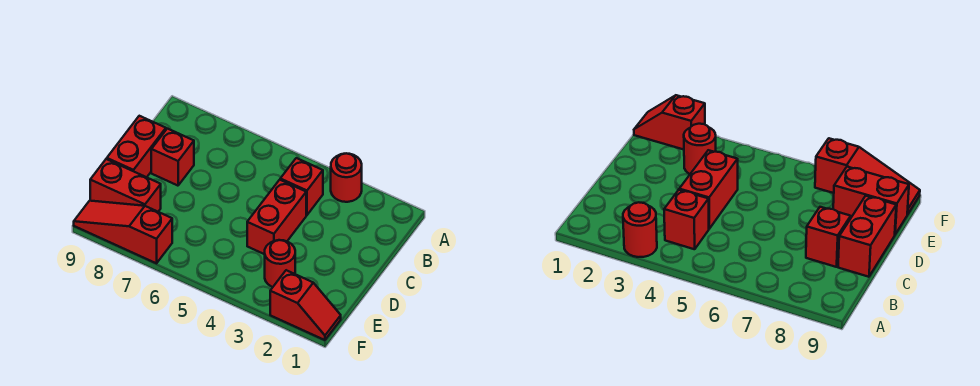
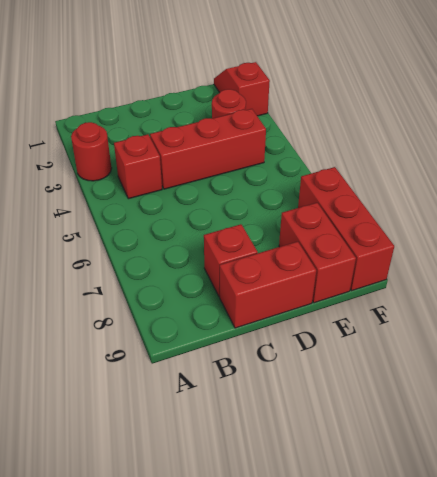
red brick C4:D4 level 1 -> red brick C4:E4 level 1
red slope F7:F9 level 1 top 7 -> red brick F7:F9 level 1

